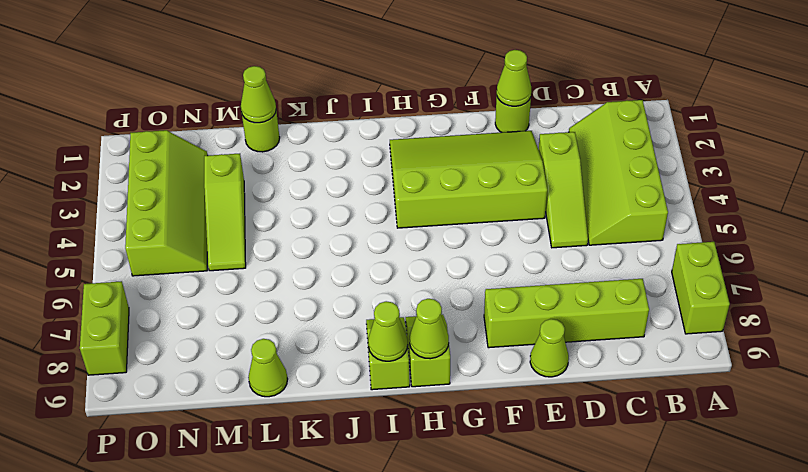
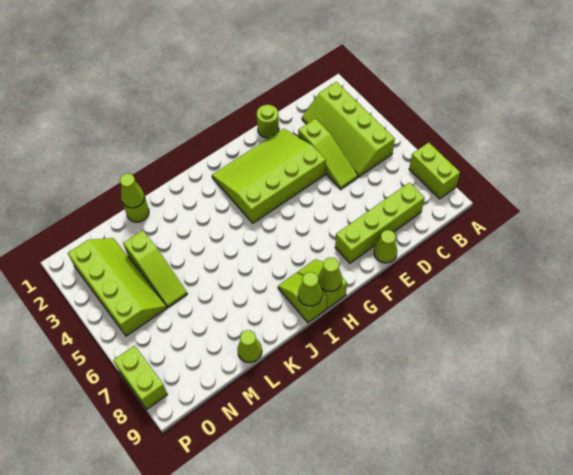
lime cone E1 level 2 -> none

